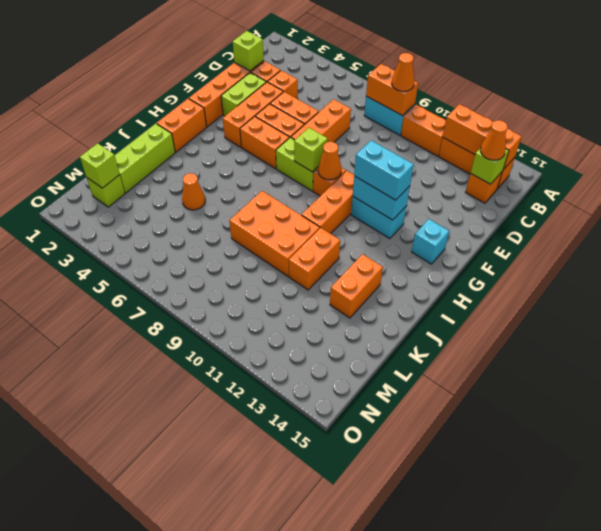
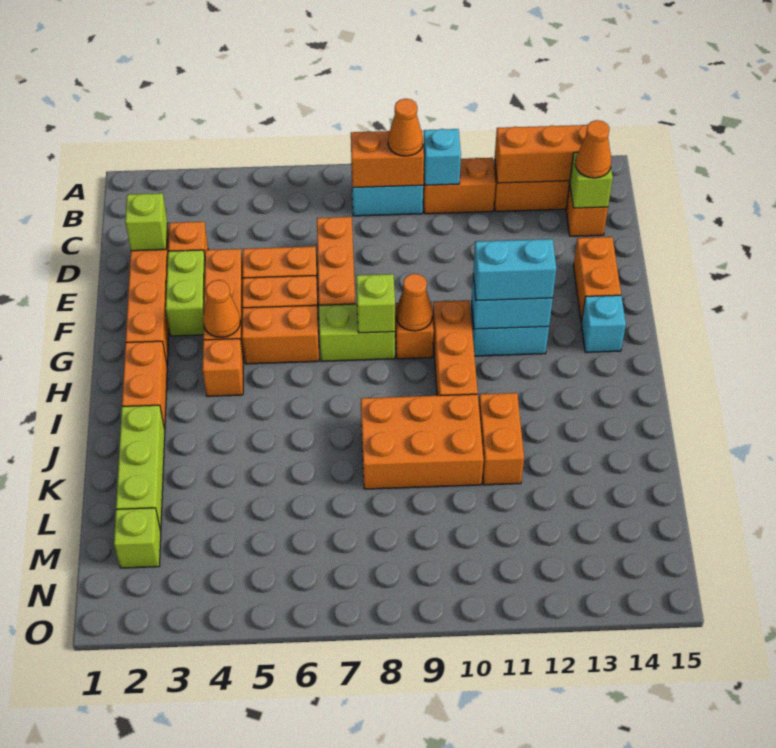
none -> cyan brick B10 level 2
orange brick D4 level 1 -> orange brick H4 level 1
orange brick J13:K13 level 1 -> orange brick E14:F14 level 1
orange cone K5 level 1 -> orange cone G4 level 2
lime brick M2 level 2 -> none

